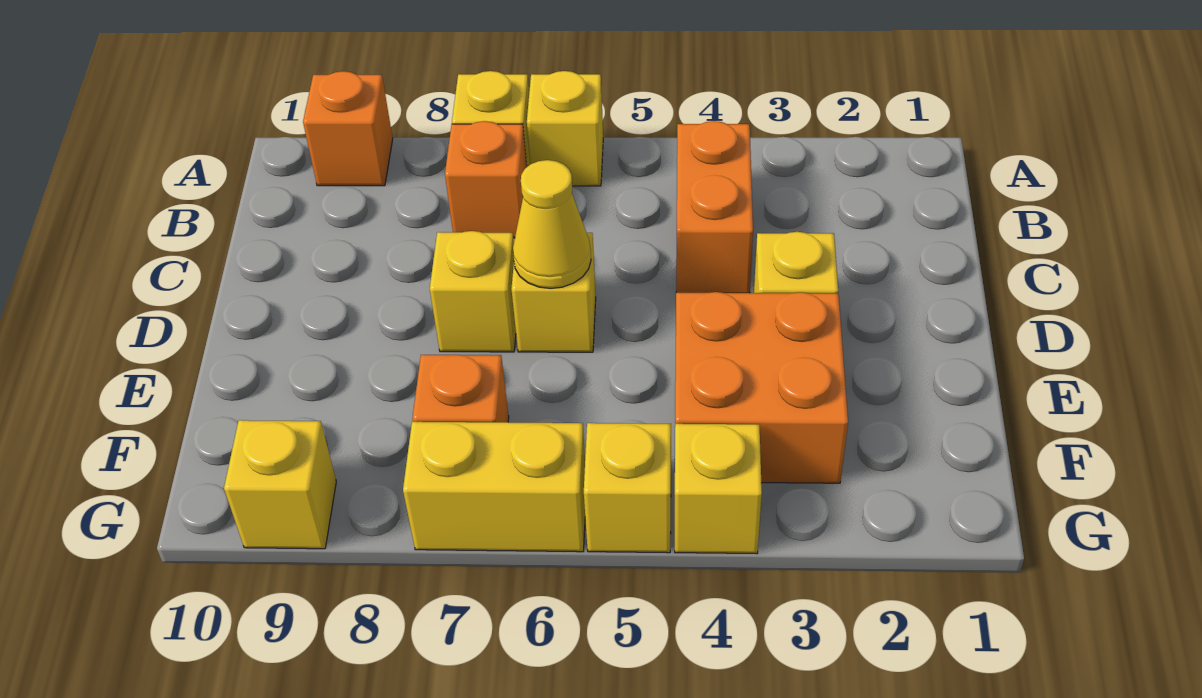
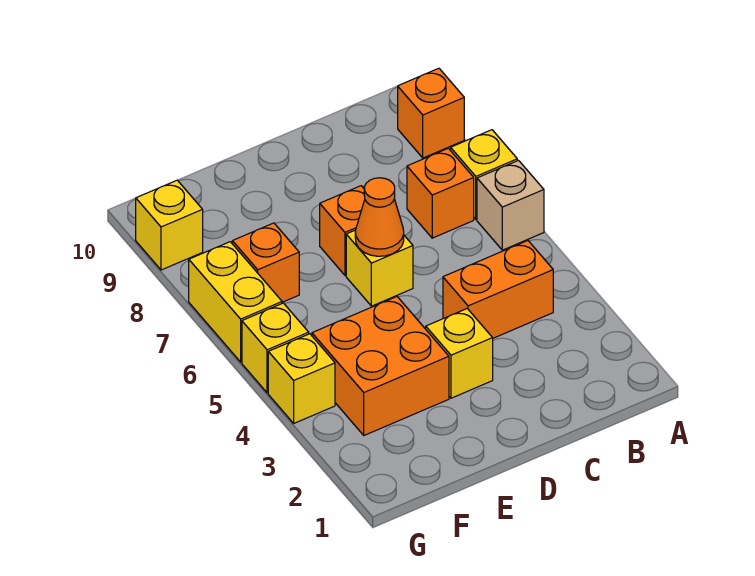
yellow brick A6 level 1 -> tan brick A6 level 1
yellow cone D6 level 2 -> orange cone D6 level 2
yellow brick D7 level 1 -> orange brick D7 level 1

